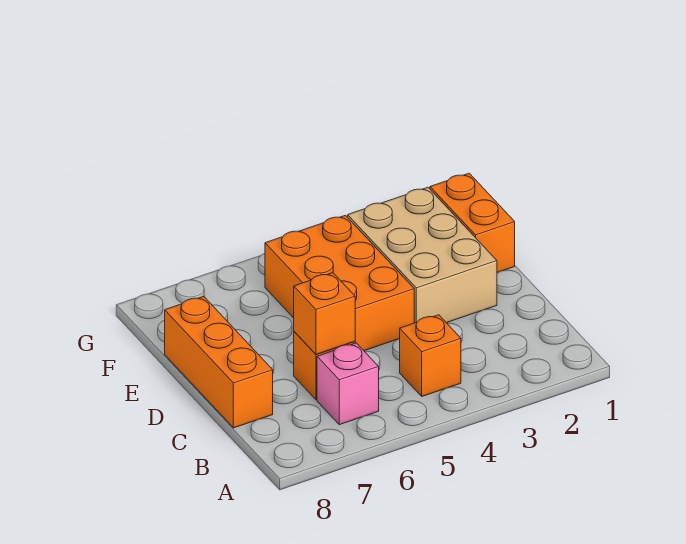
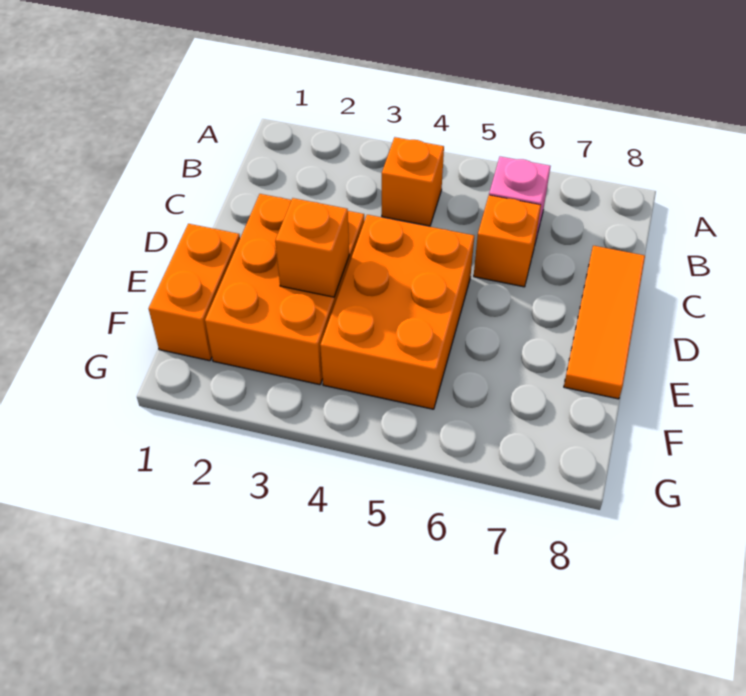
orange brick C6 level 2 -> orange brick E3 level 2
orange brick C8:E8 level 1 -> orange tile C8:E8 level 1
tan brick D2:F3 level 1 -> orange brick D2:F3 level 1

